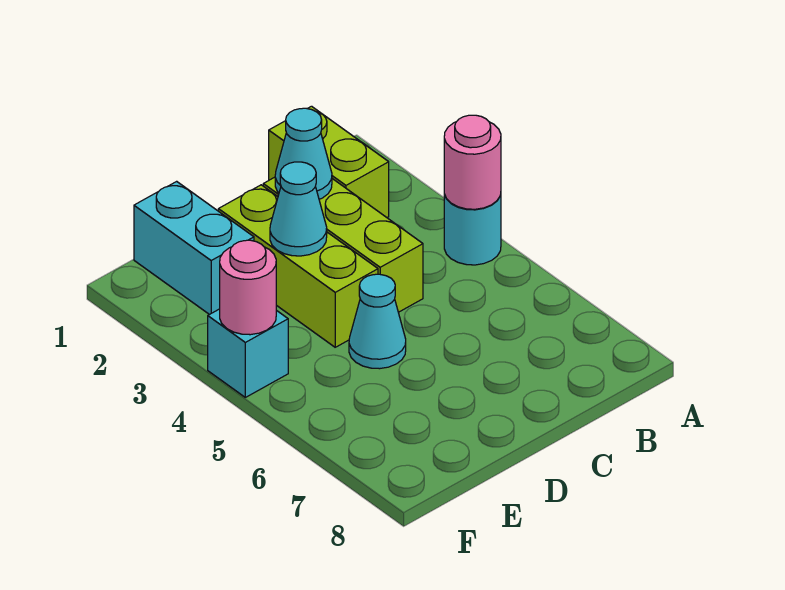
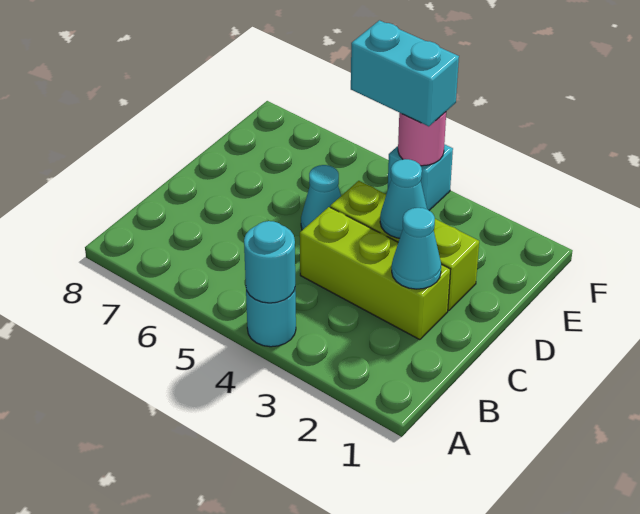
pink round brick A4 level 2 -> cyan round brick A4 level 2
lime brick B1:B2 level 1 -> none
cyan brick E1:E2 level 1 -> cyan brick F4:F5 level 3

